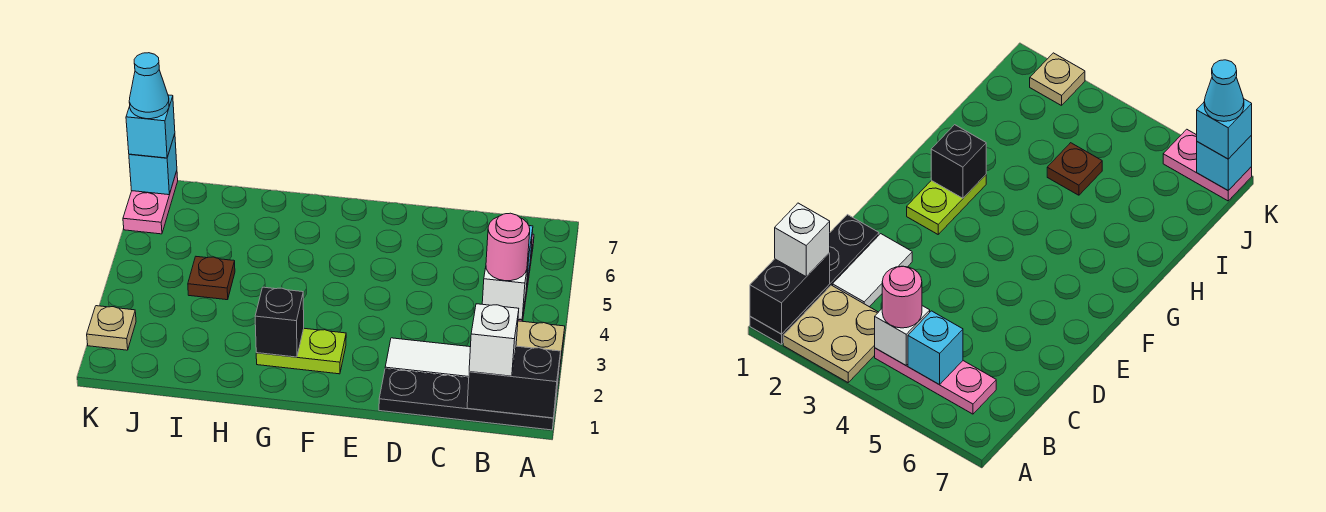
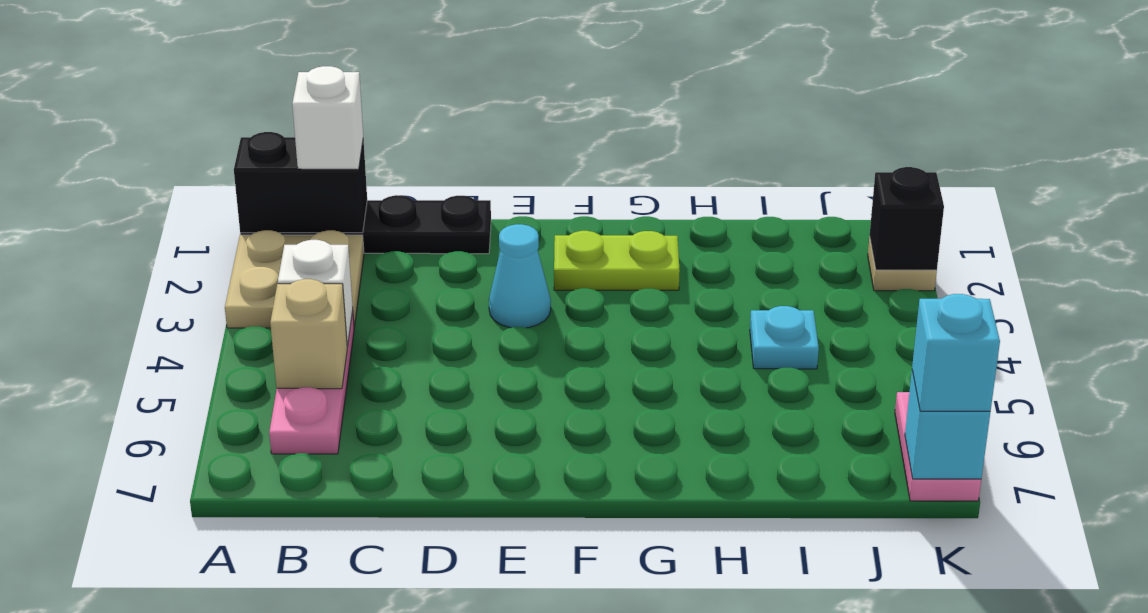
pink round brick B4 level 3 -> none
cyan brick B5 level 2 -> tan brick B5 level 2
white tile C2:D2 level 1 -> none
black brick G2 level 2 -> black brick K2 level 2
brown plate I4 level 1 -> cyan plate I4 level 1
cyan cone K7 level 4 -> cyan cone E3 level 1

